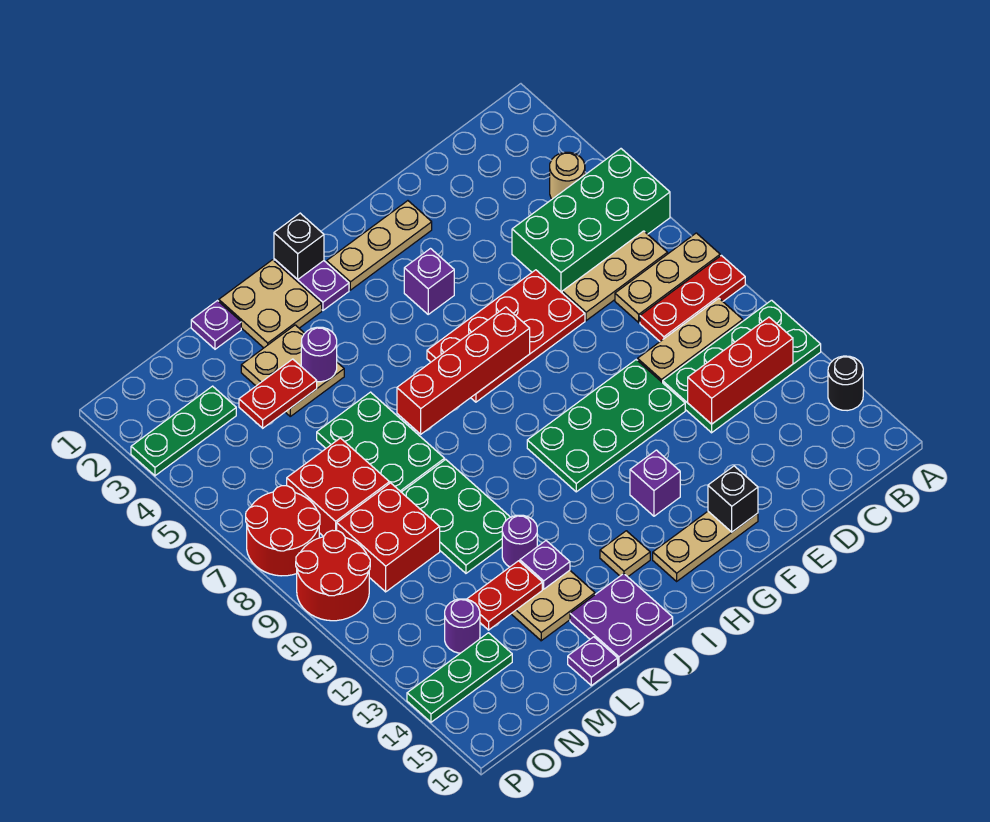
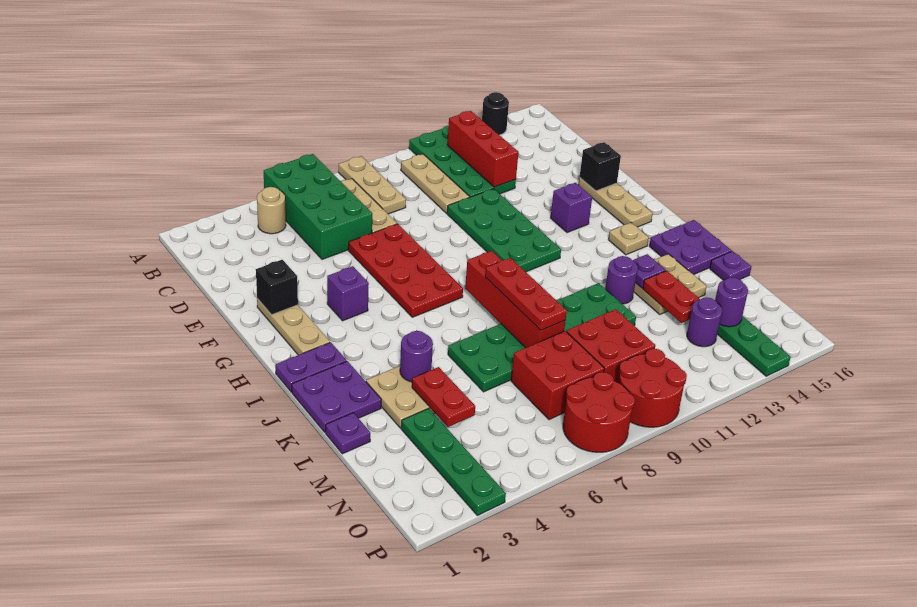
red plate A9:C9 level 1 -> red plate J8:L8 level 3
red brick G7:J7 level 2 -> red brick I8:L8 level 2
black brick I1 level 2 -> black brick F2 level 2
tan plate J1:K2 level 1 -> purple plate J1:K2 level 1
green plate N3:P3 level 1 -> green plate M3:P3 level 1
none -> purple round brick N14 level 2

